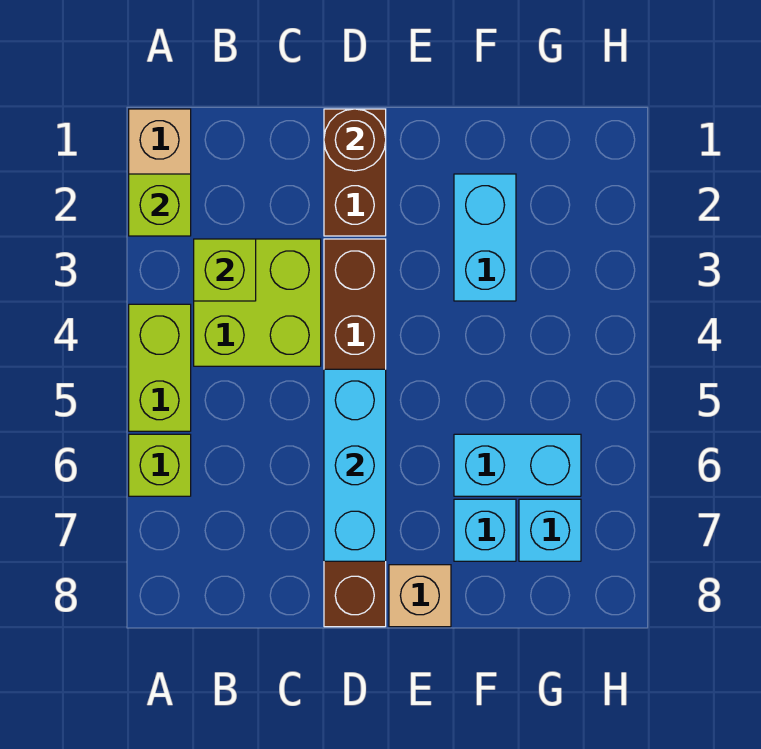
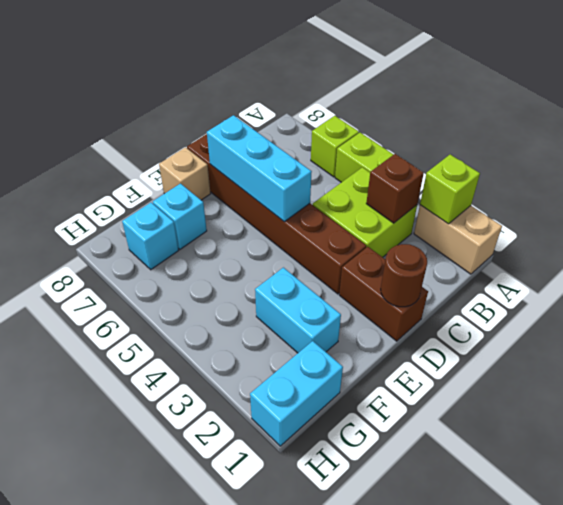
lime brick B3 level 2 -> brown brick B3 level 2
cyan brick F6:G6 level 1 -> cyan brick G1:H1 level 1

